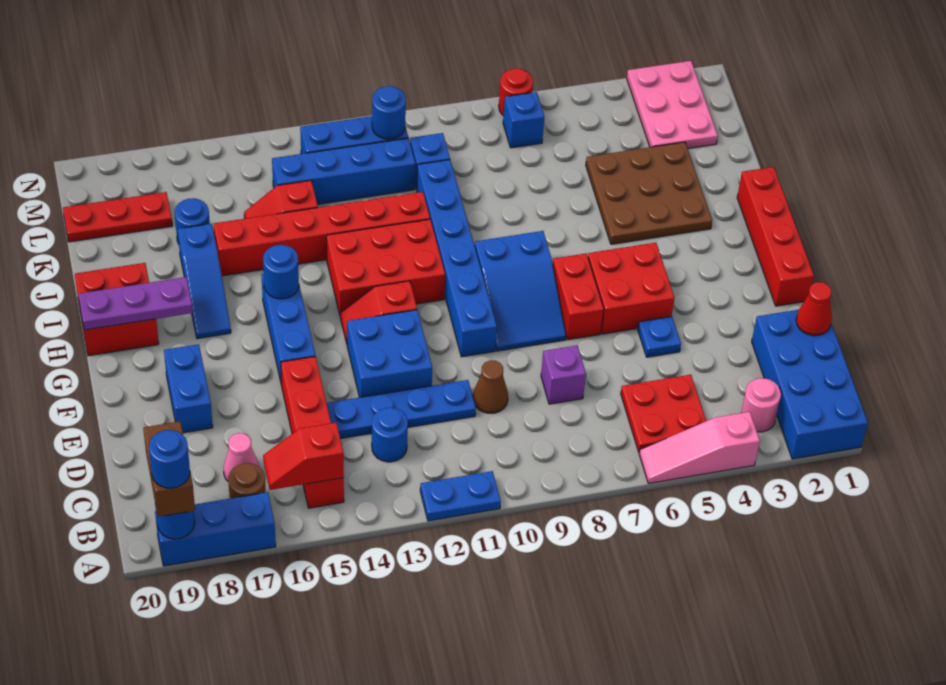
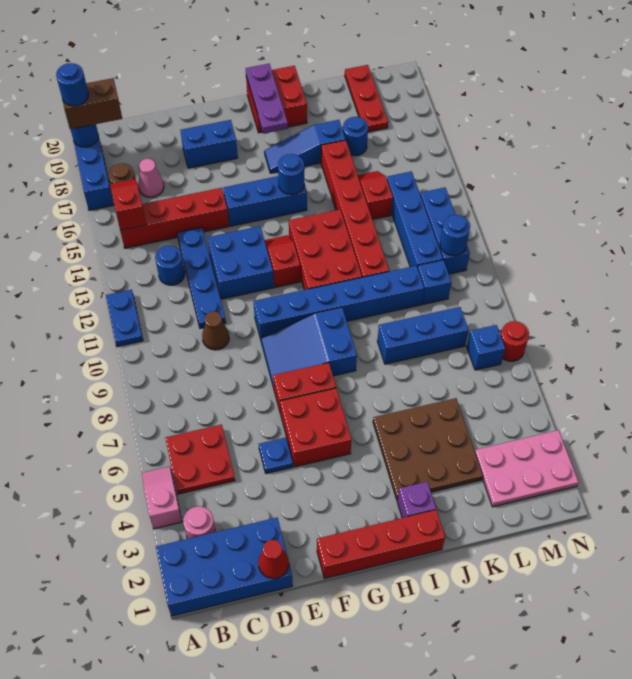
pink slope A4:A6 level 1 top 4 -> pink slope A4:A5 level 1 top 4
purple brick D8 level 1 -> purple brick I2 level 1
none -> blue brick J8:L8 level 1

